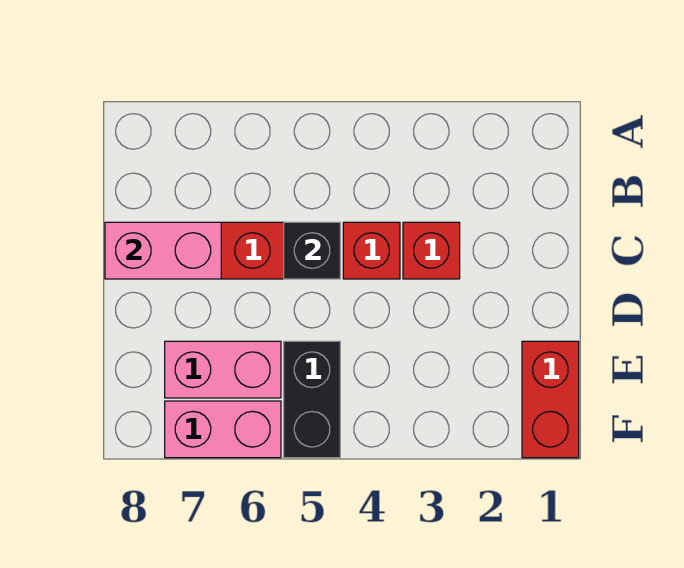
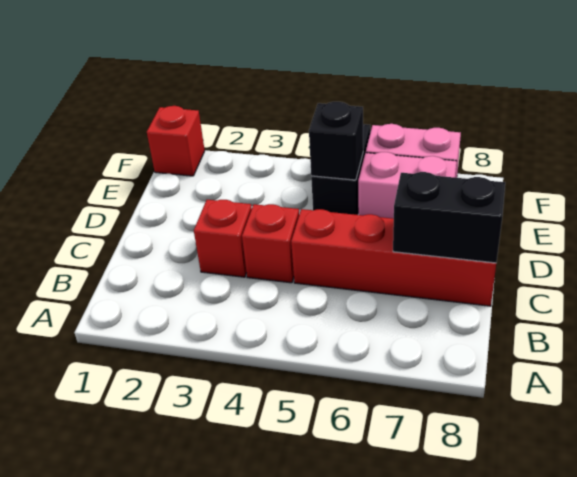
black brick C5 level 2 -> black brick E5 level 2
pink brick C7:C8 level 2 -> black brick C7:C8 level 2
red brick E1:F1 level 1 -> red brick F1 level 1

